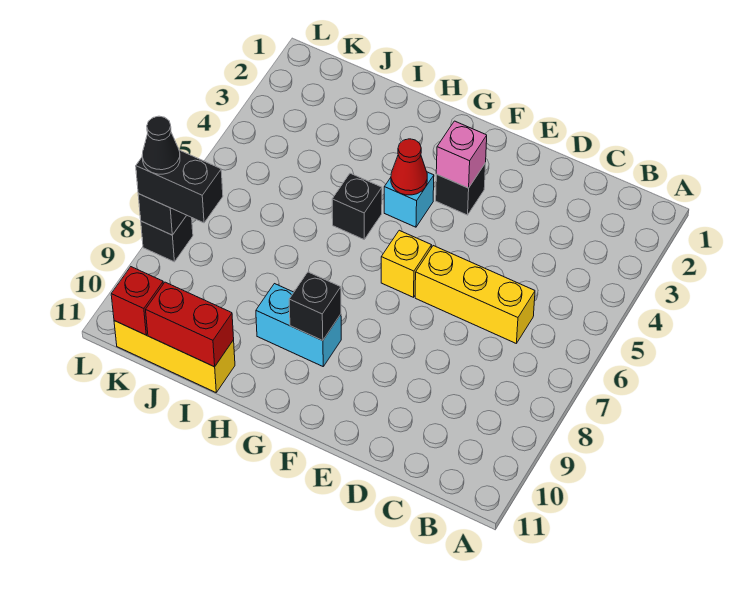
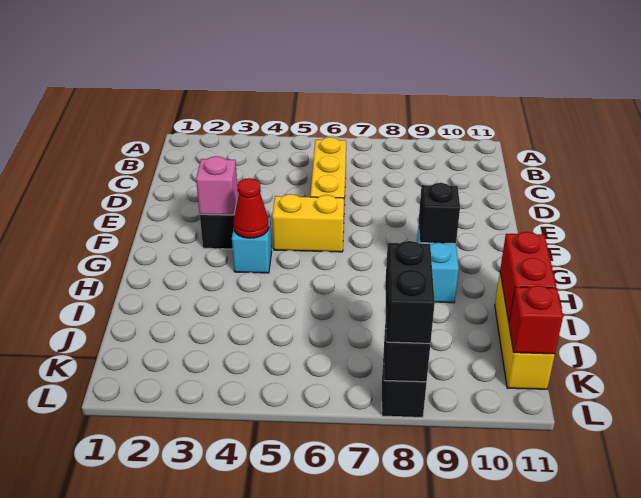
yellow brick F6 level 1 -> yellow brick F5:F6 level 1
black brick H5 level 1 -> none
black cone L8 level 4 -> none

